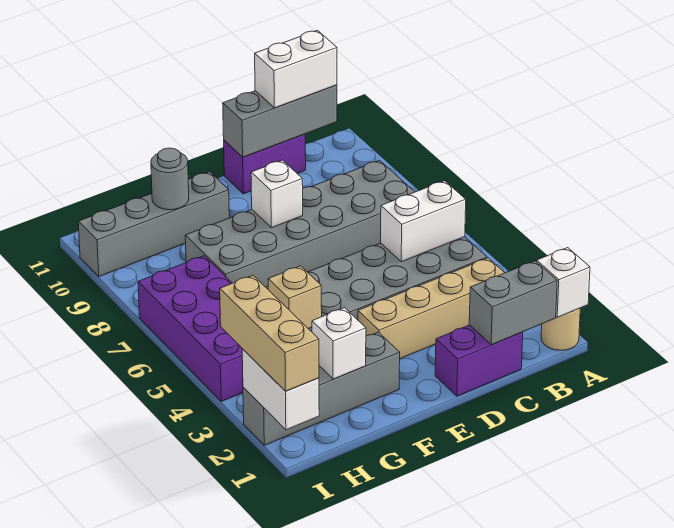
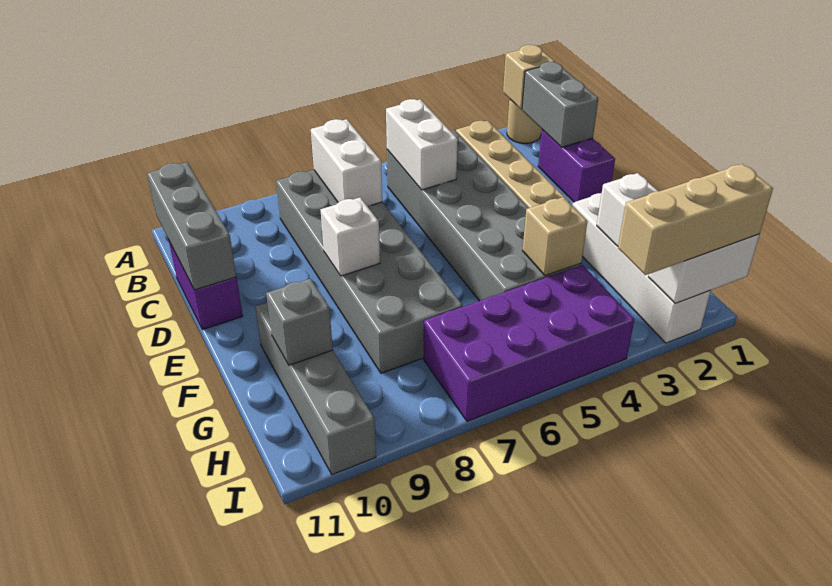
white brick A1 level 2 -> tan brick A1 level 2
white brick B11:C11 level 3 -> white brick B7:C7 level 2
grey brick F2:I2 level 1 -> white brick F2:I2 level 1
grey round brick G10 level 2 -> grey brick G10 level 2

